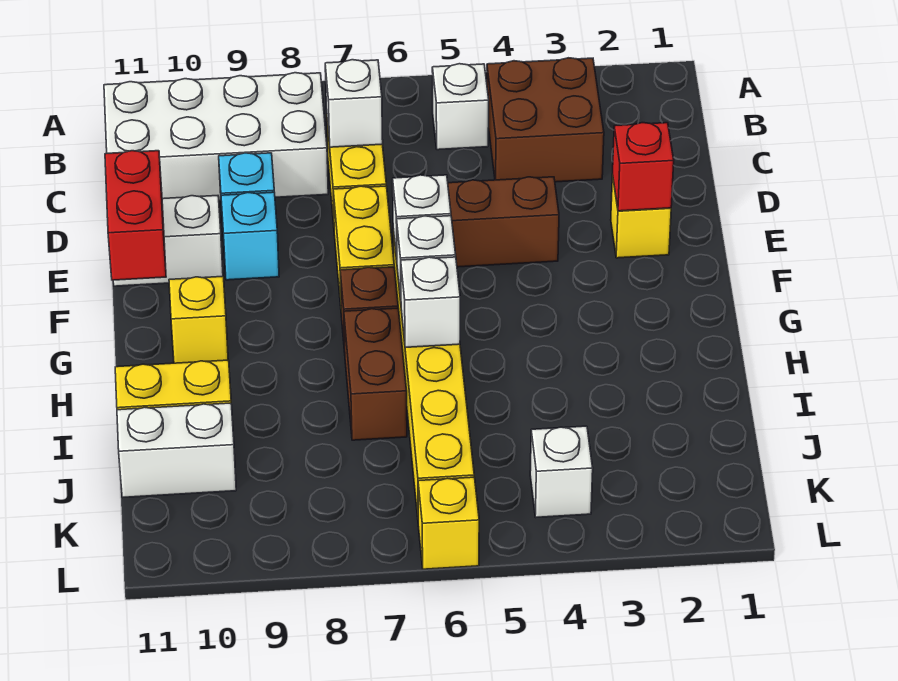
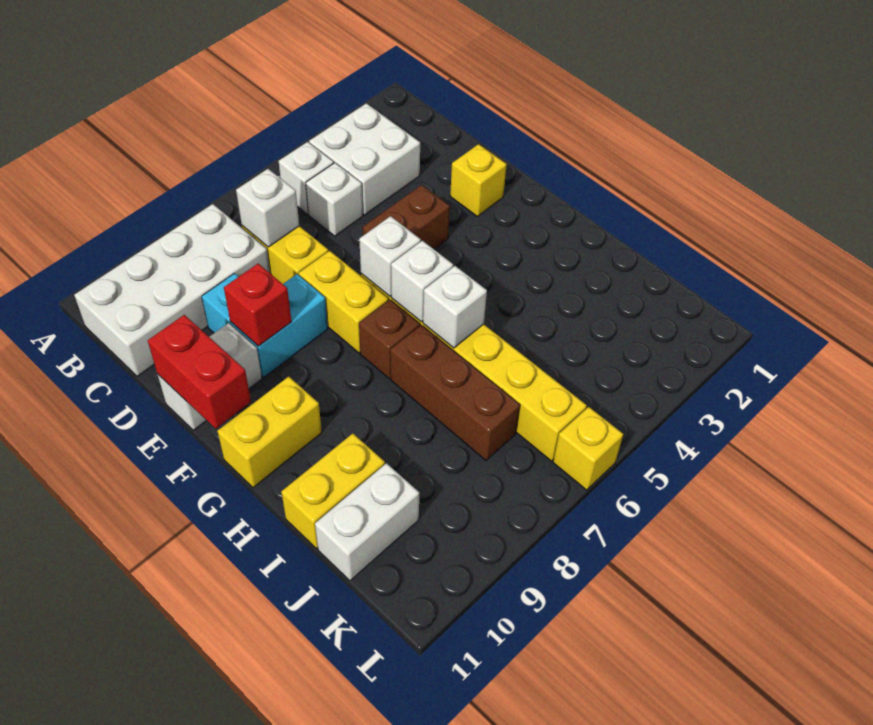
brown brick B3:C4 level 1 -> white brick B3:C4 level 1
red brick E2 level 2 -> red brick E9 level 2
cyan brick E9 level 1 -> cyan brick E8:E9 level 1
yellow brick G10 level 1 -> yellow brick G10:G11 level 1
brown brick H7:I7 level 1 -> brown brick H7:J7 level 1
white brick K4 level 1 -> white brick C5 level 1

